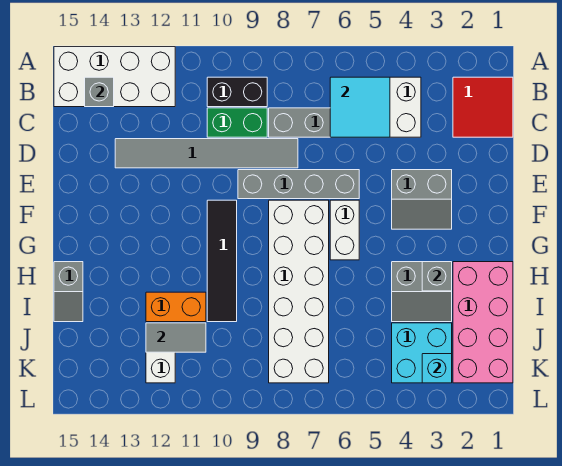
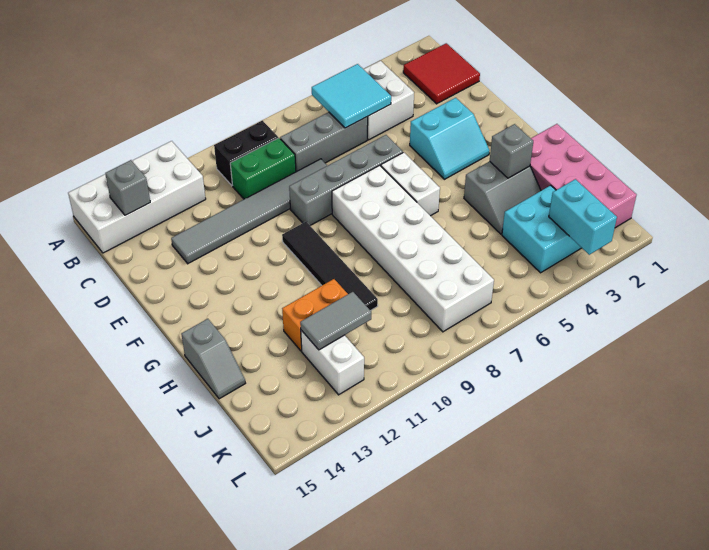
grey slope E3:F4 level 1 top E -> cyan slope E3:F4 level 1 top E
cyan brick K3 level 2 -> cyan brick K3:L3 level 2

